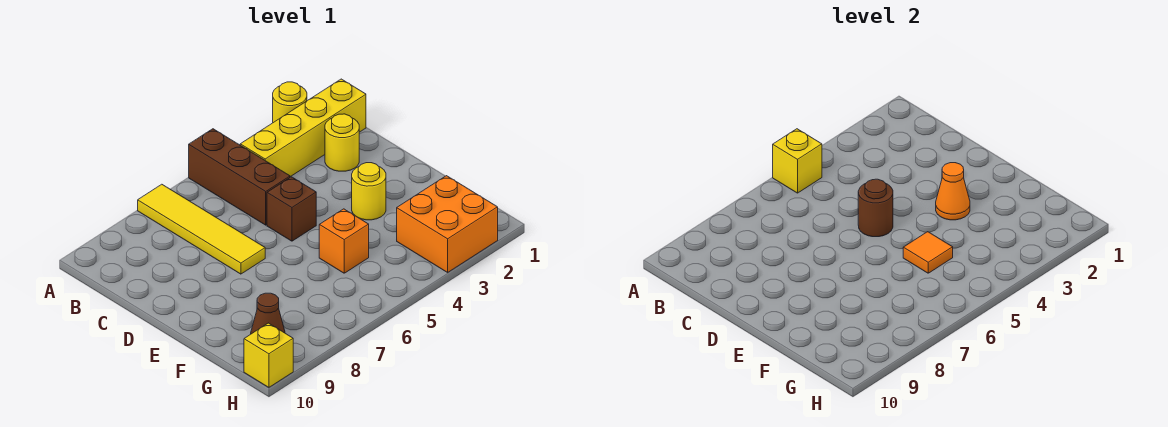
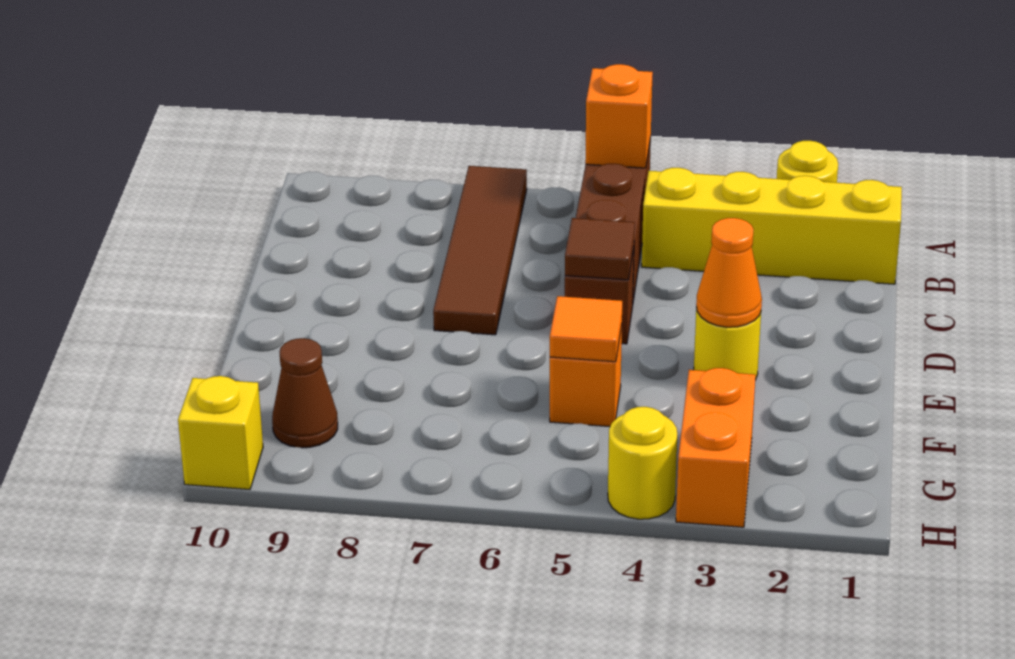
yellow brick A5 level 2 -> orange brick A5 level 2
yellow tile A7:D7 level 1 -> brown tile A7:D7 level 1
yellow round brick C2 level 1 -> yellow round brick H4 level 1
brown round brick D5 level 2 -> brown tile D5 level 2
orange brick G2:H3 level 1 -> orange brick G3:H3 level 1

